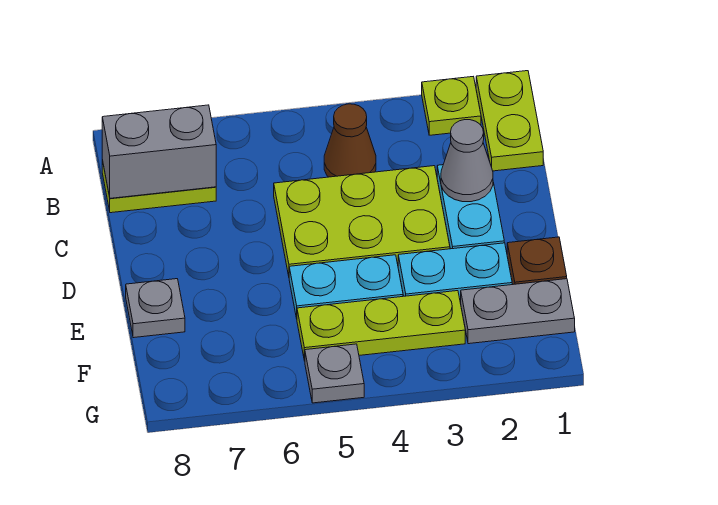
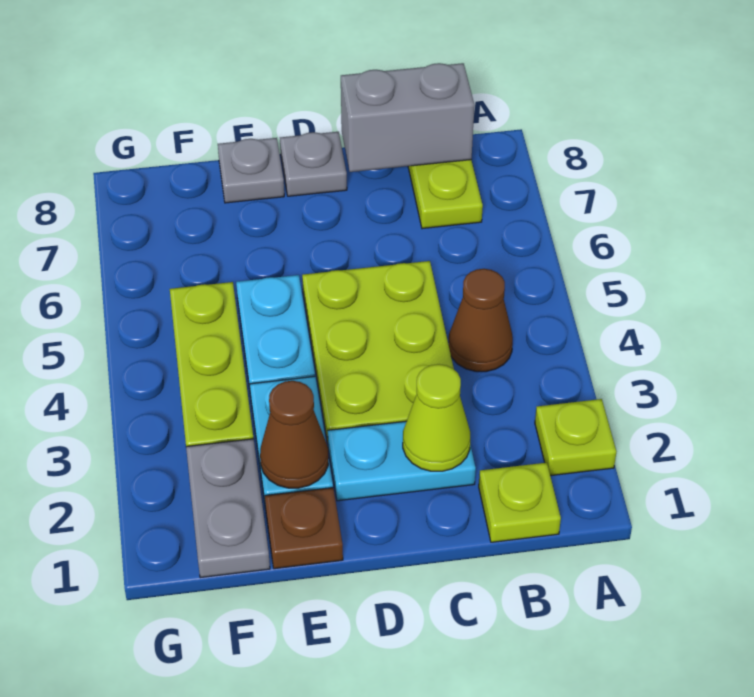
lime plate A1:B1 level 1 -> lime plate B1 level 1
grey brick B7:B8 level 2 -> grey brick B8:C8 level 2
grey cone C2 level 2 -> lime cone C2 level 2
none -> brown cone E2 level 2
grey plate G5 level 1 -> grey plate D8 level 1

